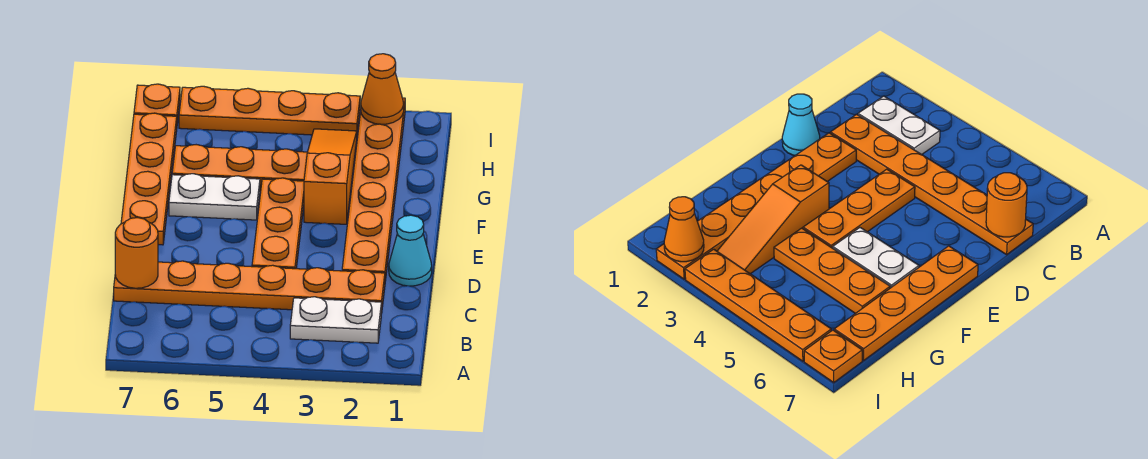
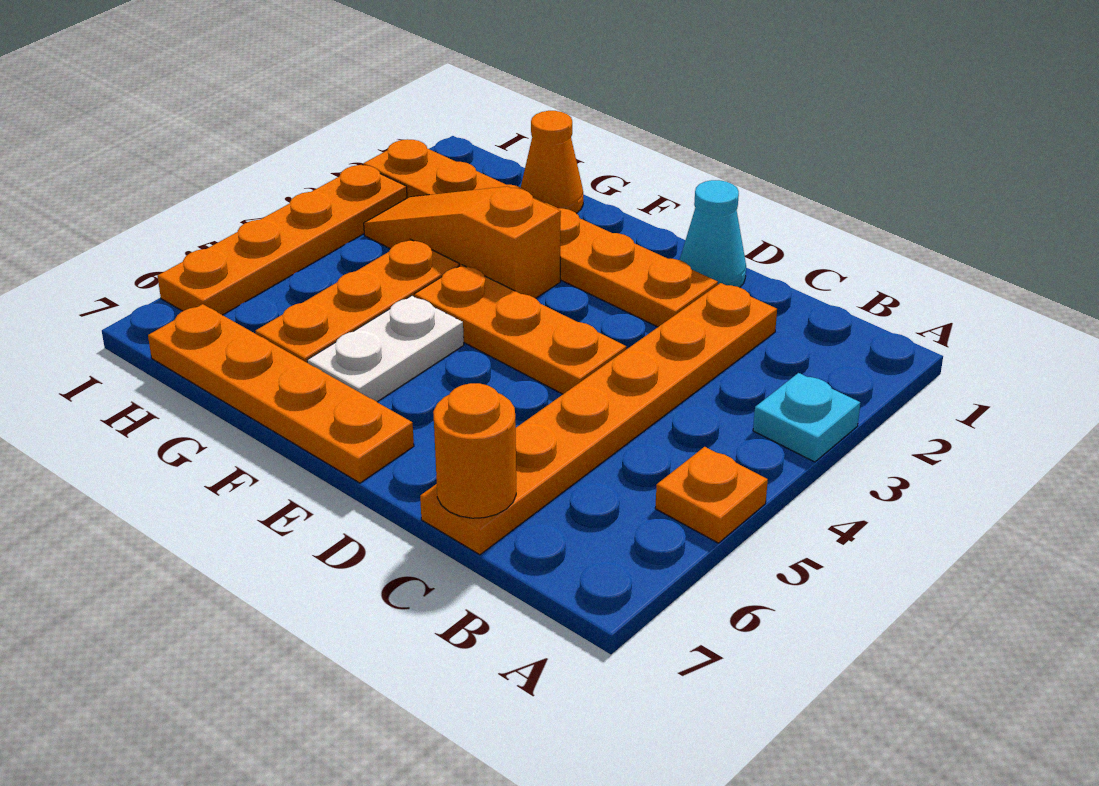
none -> cyan plate A3 level 1
white plate B2:B3 level 1 -> none
orange cone I2 level 2 -> orange cone G1 level 1
orange plate I7 level 1 -> orange plate A5 level 1

